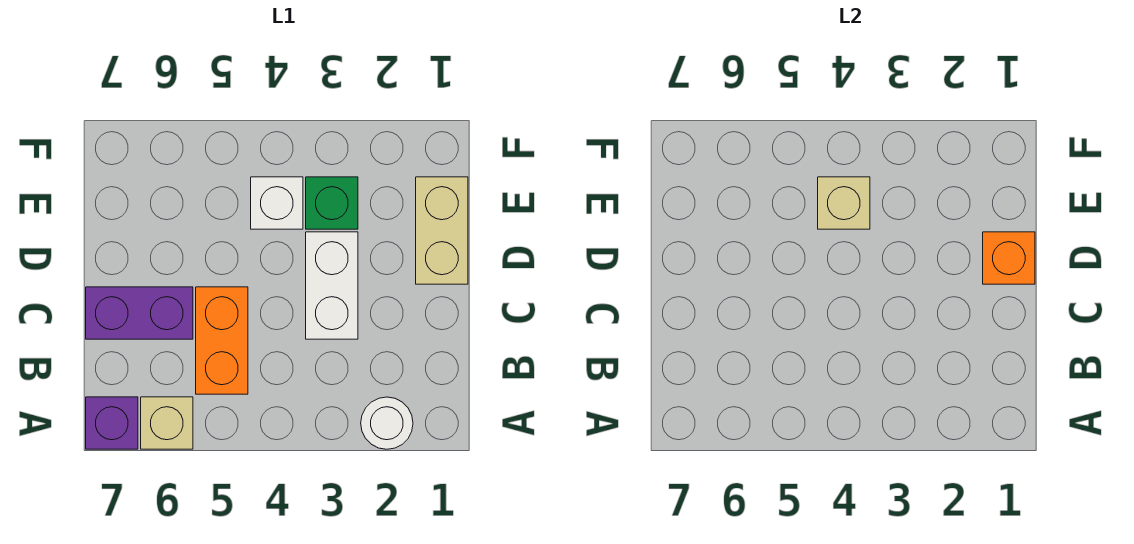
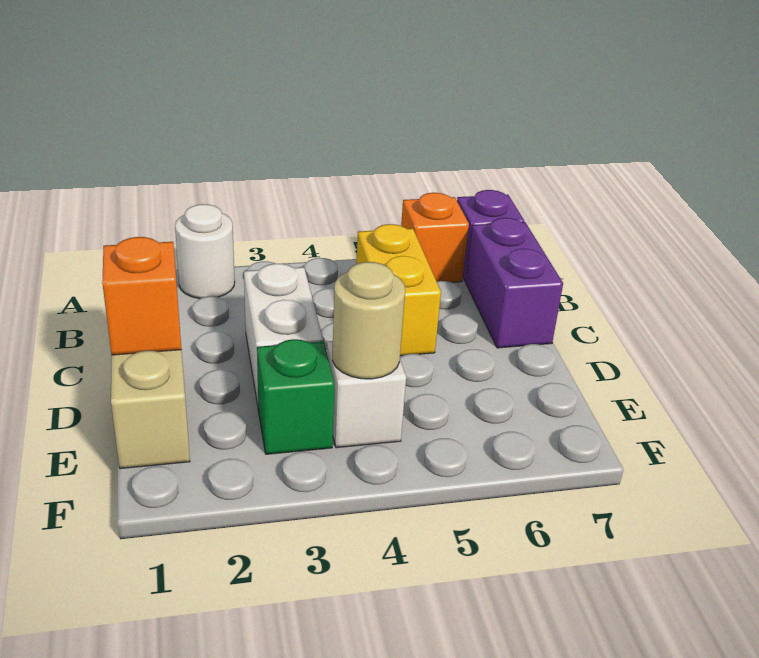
tan brick A6 level 1 -> orange brick A6 level 1
orange brick B5:C5 level 1 -> yellow brick B5:C5 level 1
purple brick C6:C7 level 1 -> purple brick B7:C7 level 1
tan brick E4 level 2 -> tan round brick E4 level 2

